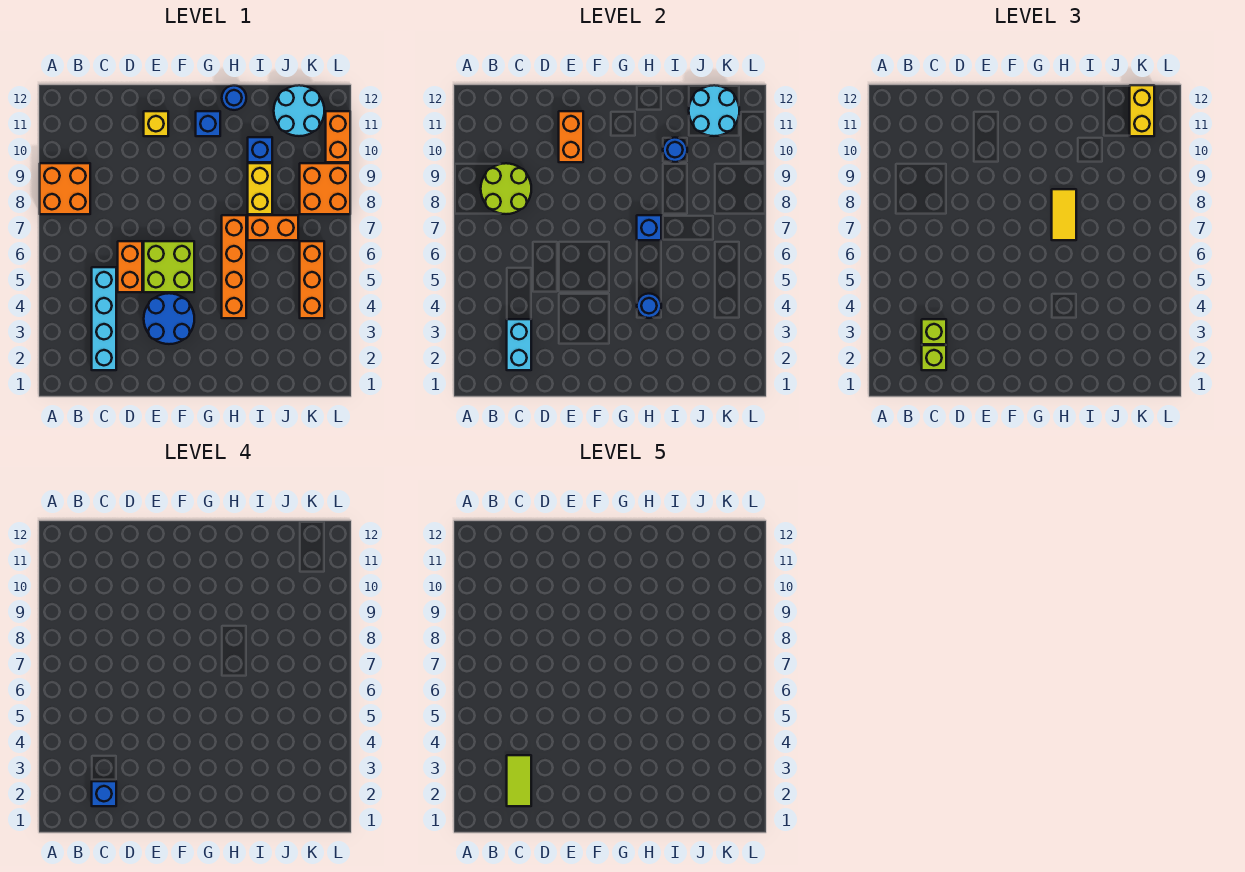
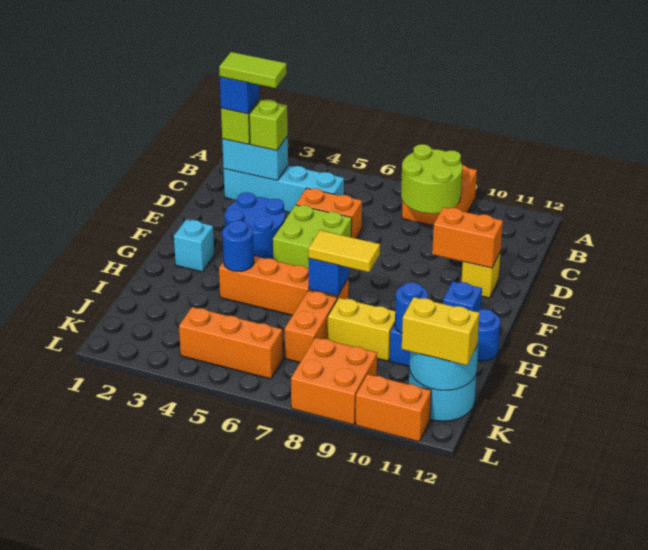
none -> cyan brick G2 level 1

